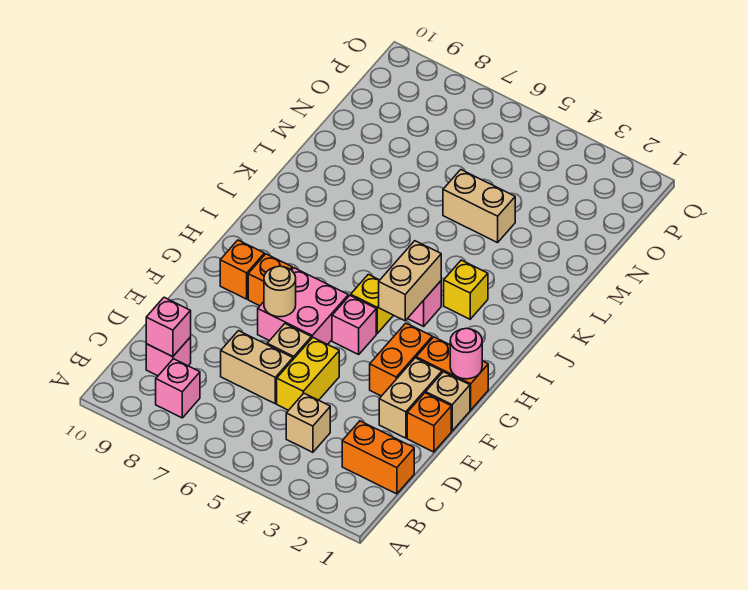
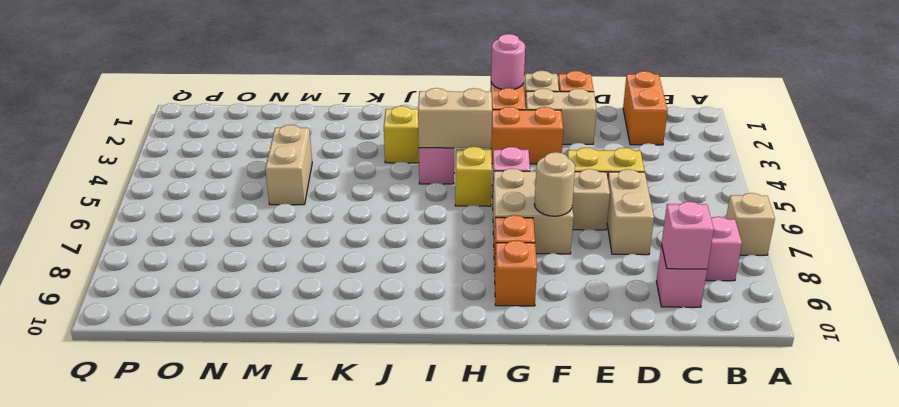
tan brick C4 level 1 -> tan brick A7 level 1
pink brick F6:G7 level 1 -> tan brick F6:G7 level 1

